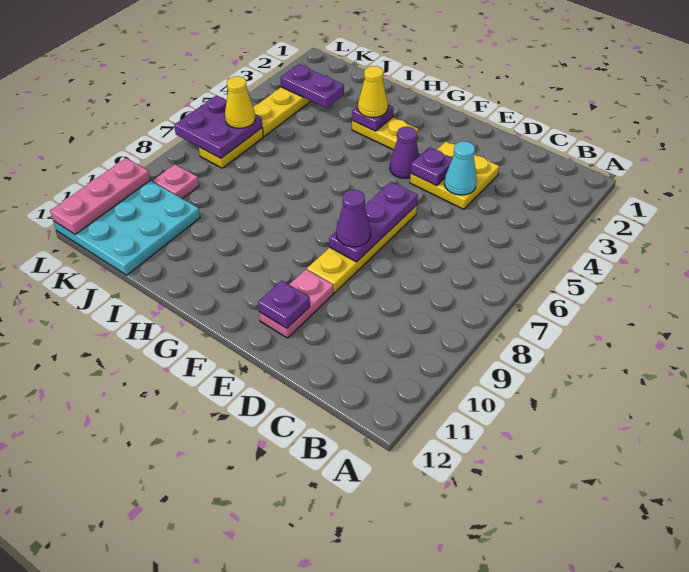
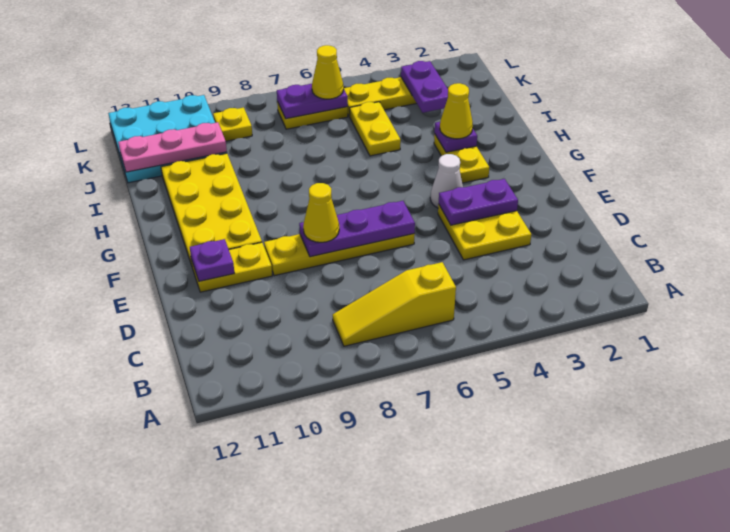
none -> yellow slope B6:B8 level 1 top 6
cyan cone D4 level 2 -> none
purple plate E4 level 2 -> purple plate E3:E4 level 2
purple cone E8 level 3 -> yellow cone E8 level 3
pink plate E10:E11 level 1 -> yellow plate E10:E11 level 1
purple cone F4 level 1 -> white cone F4 level 1
none -> yellow plate F10:I11 level 1
none -> yellow plate I5:J5 level 1
purple plate K6:L7 level 2 -> purple plate K6:K7 level 2
pink plate K9 level 1 -> yellow plate K9 level 1
pink plate L10:L12 level 2 -> pink plate J10:J12 level 2

